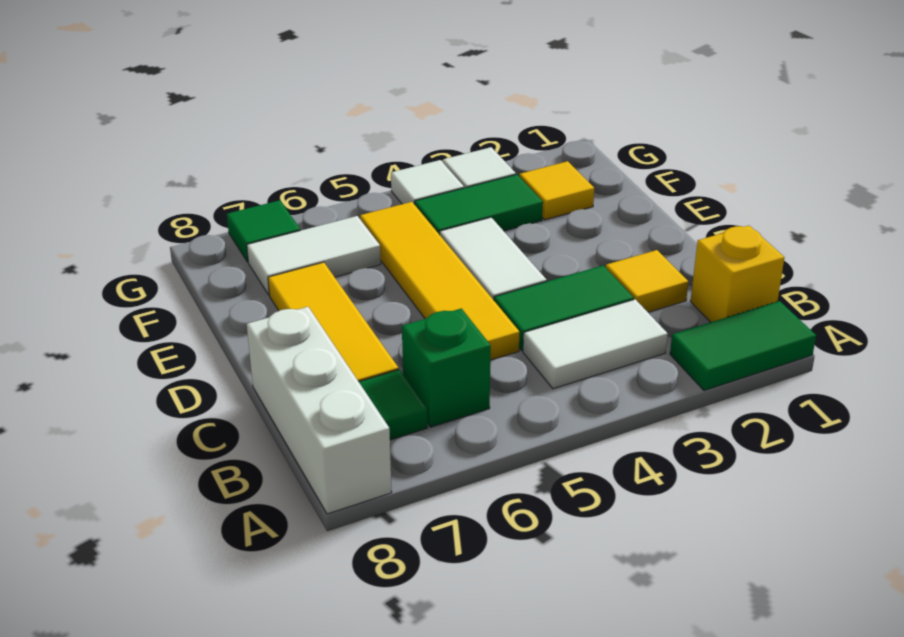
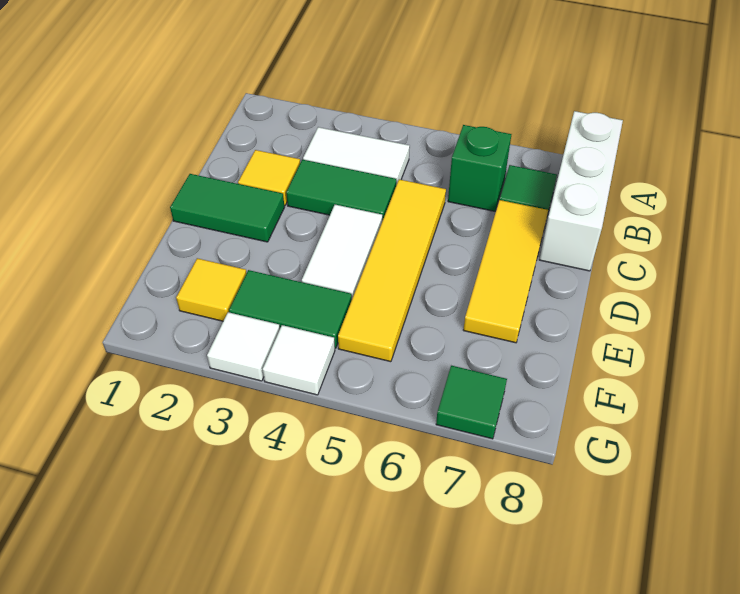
green tile A1:A2 level 1 -> green tile D1:D2 level 1
yellow brick B1 level 1 -> none
white tile F6:F7 level 1 -> none

